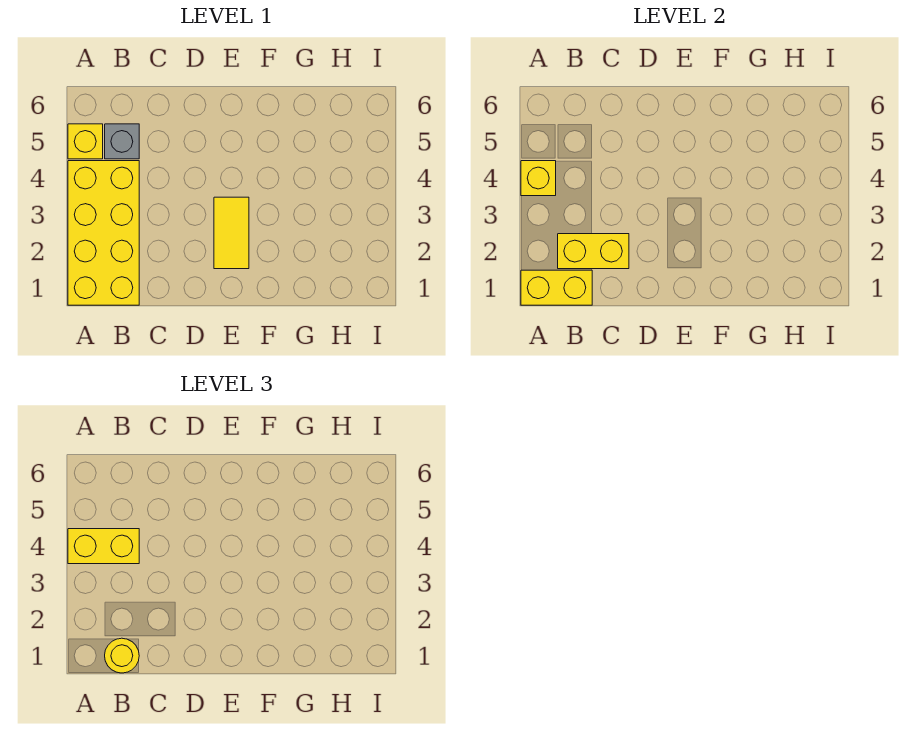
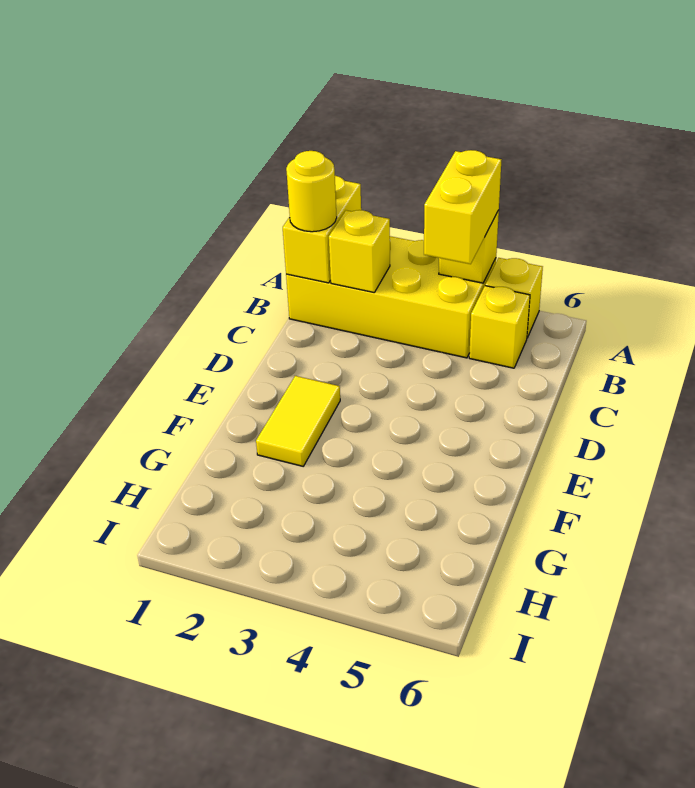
yellow brick B2:C2 level 2 -> yellow brick B2 level 2
grey brick B5 level 1 -> yellow brick B5 level 1
yellow tile E2:E3 level 1 -> yellow tile E2:F2 level 1

